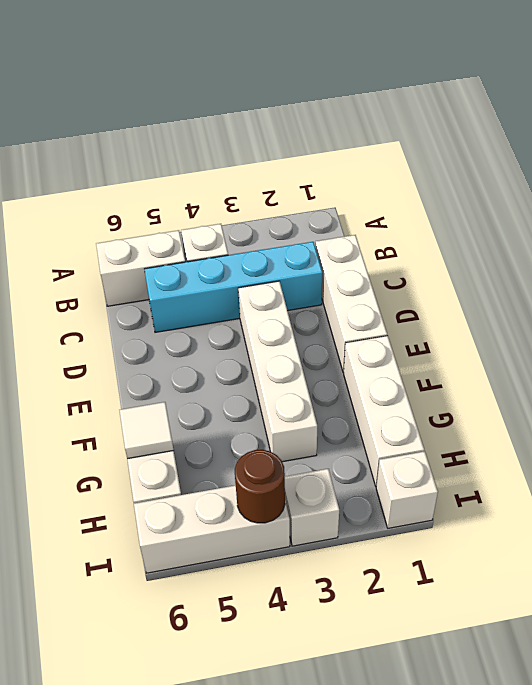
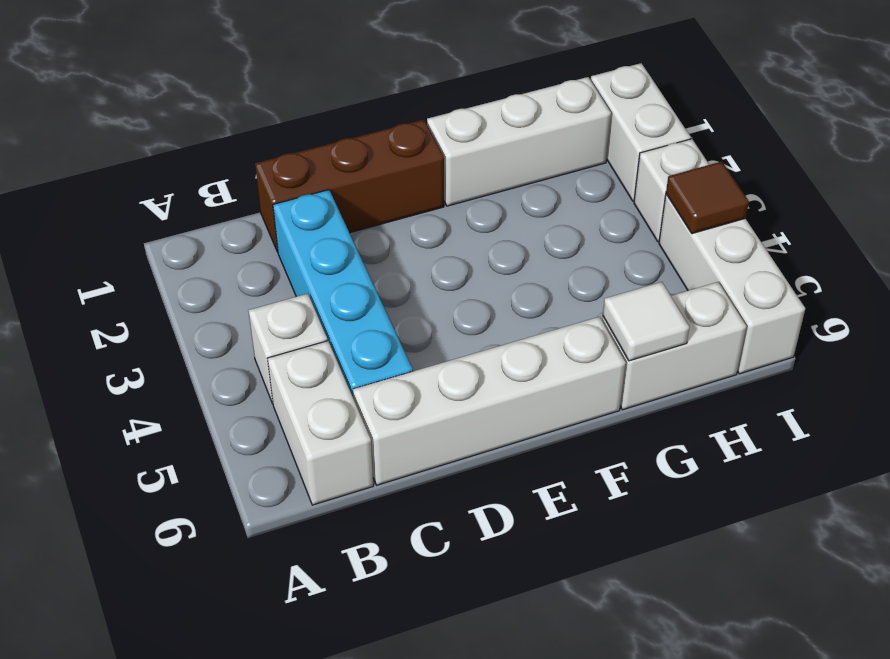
white brick C1:E1 level 1 -> brown brick C1:E1 level 1
white brick D3:G3 level 1 -> white brick C6:F6 level 1
white brick I1 level 1 -> white brick I1:I2 level 1
brown round brick I4 level 2 -> brown tile I4 level 2

